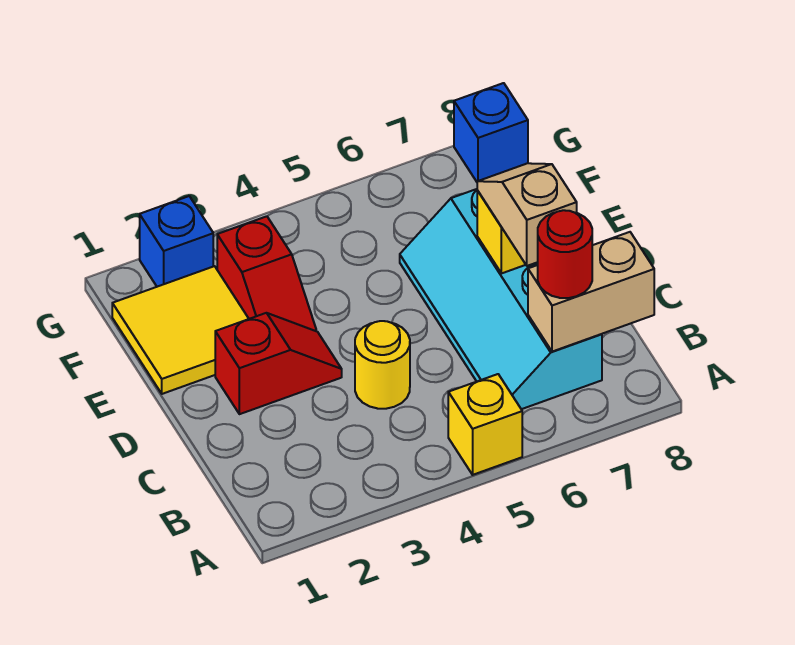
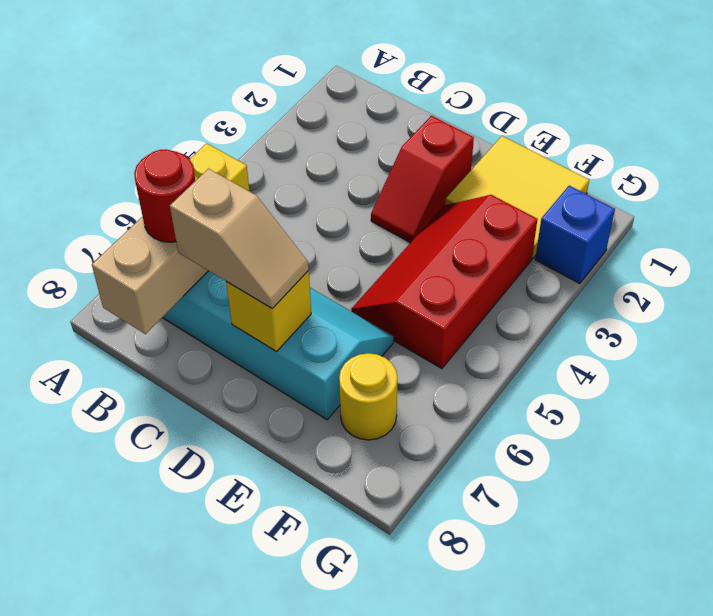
yellow round brick C4 level 1 -> yellow round brick F7 level 1
red slope E3:F3 level 1 top F -> red slope E3:F5 level 1 top F
blue brick G8 level 1 -> none

